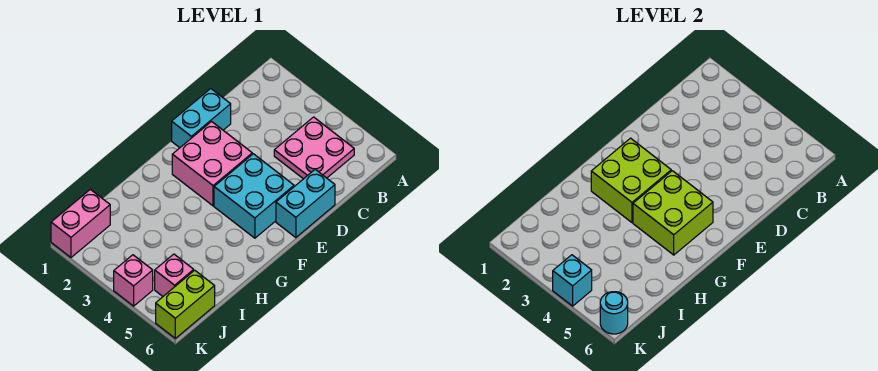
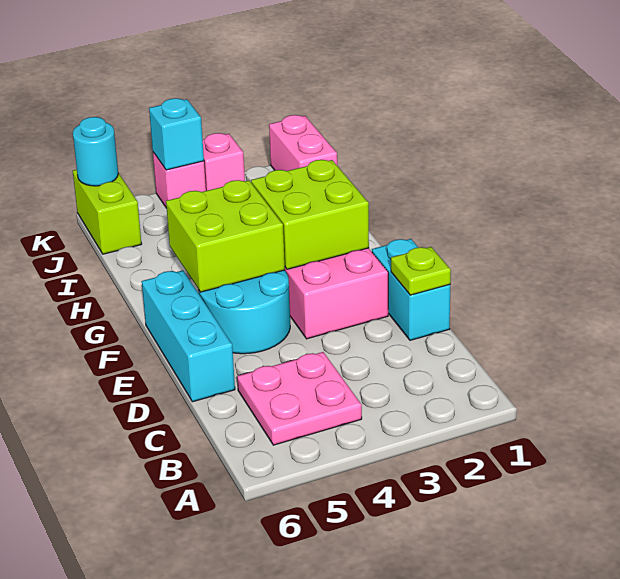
none -> lime plate D1 level 2
cyan brick D6:E6 level 1 -> cyan brick D6:F6 level 1
cyan brick E4:F5 level 1 -> cyan round brick E4:F5 level 1
pink brick J5 level 1 -> pink brick K3 level 1

